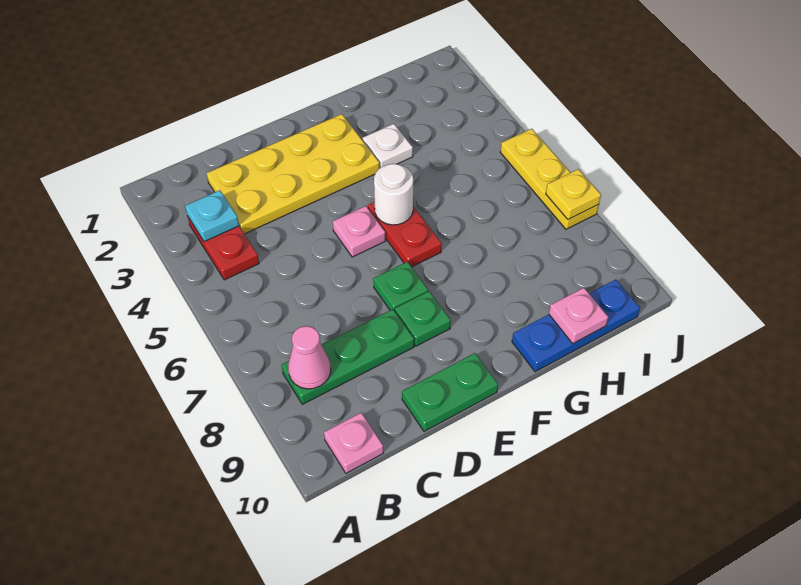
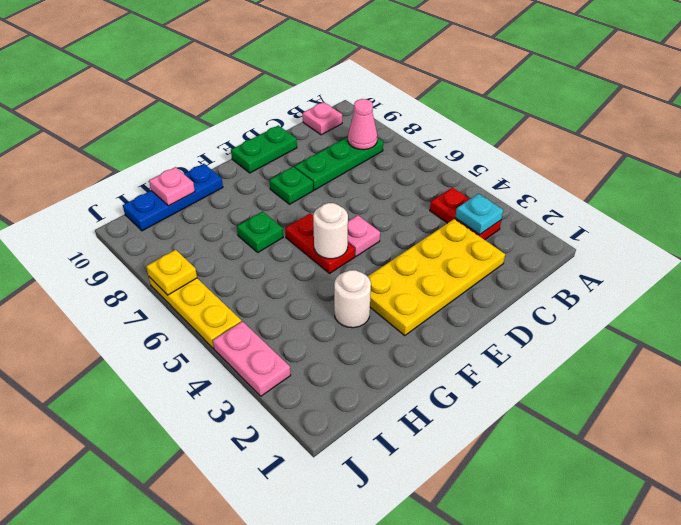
green plate E7 level 1 -> green plate G7 level 1
white plate G3 level 1 -> white round brick G3 level 1
none -> pink plate J3:J4 level 1

